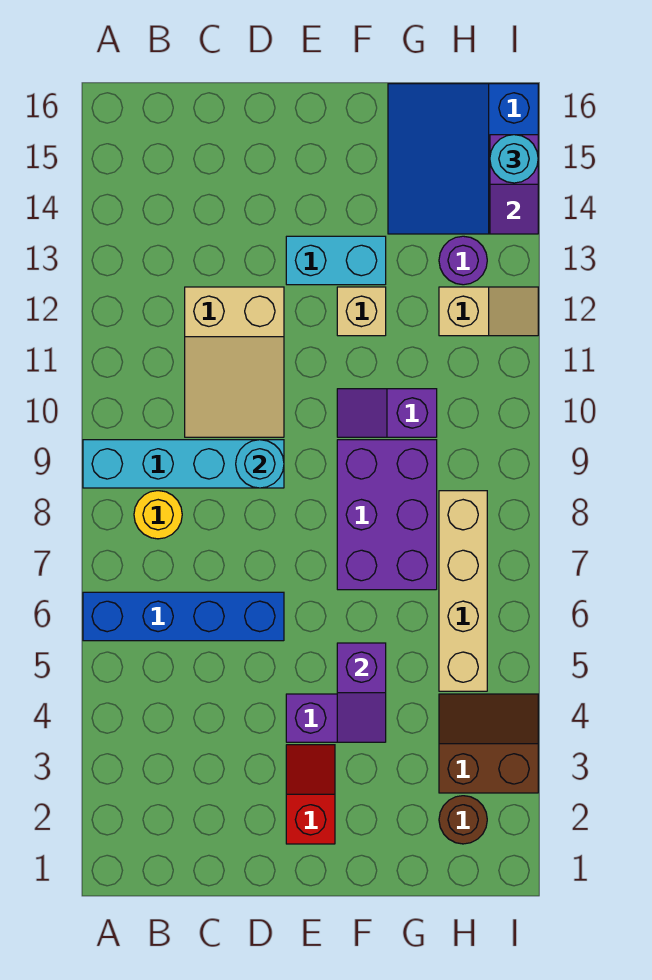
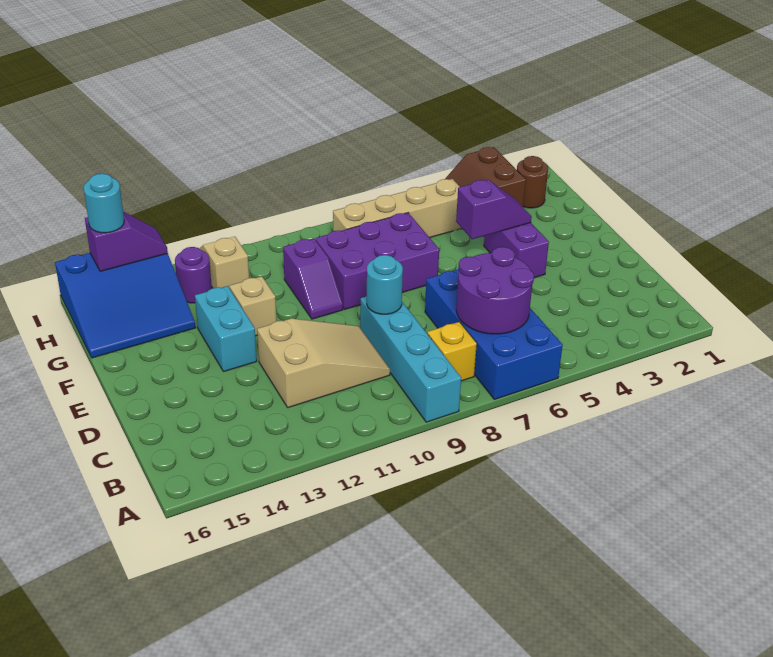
blue brick A6:D6 level 1 -> blue brick A6:D7 level 1
none -> purple round brick B6:C7 level 2
yellow round brick B8 level 1 -> yellow brick B8 level 1
red slope E2:E3 level 1 top 2 -> none

